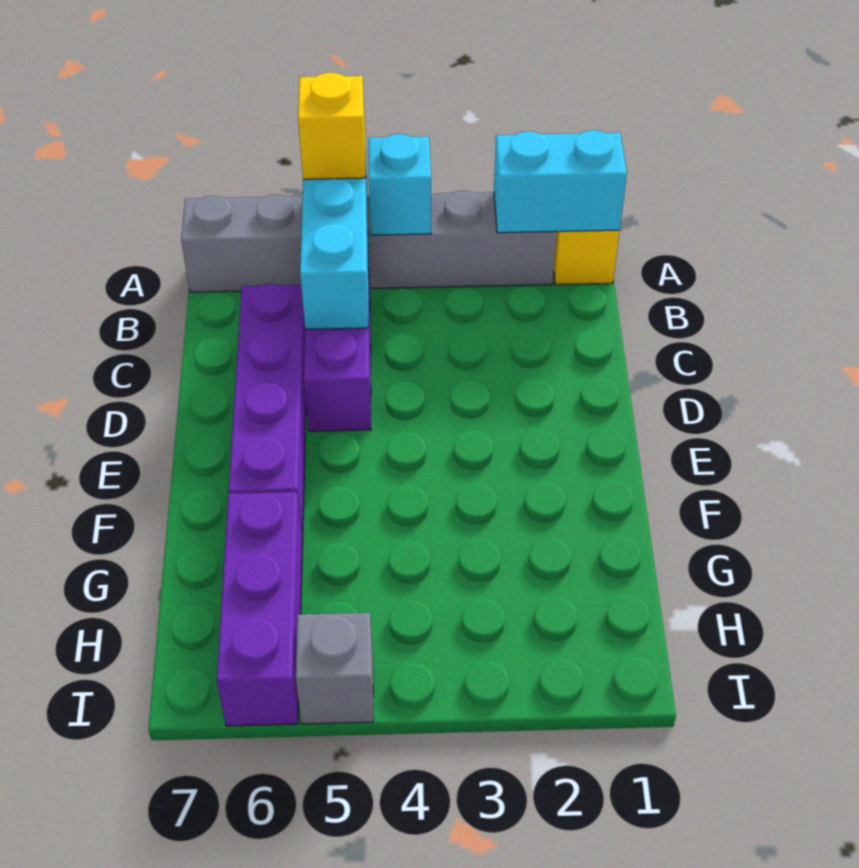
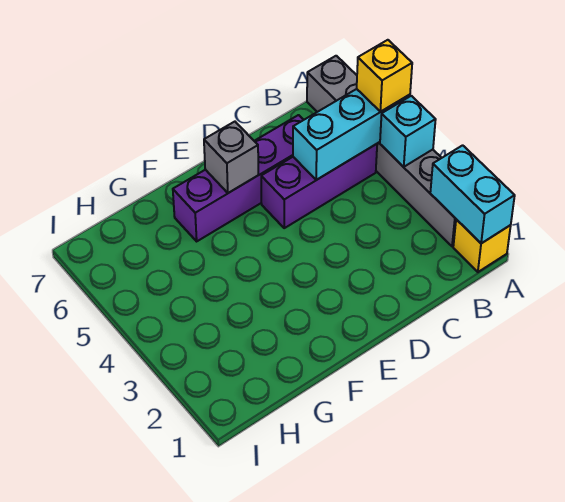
purple brick G6:I6 level 1 -> none
grey brick I5 level 1 -> grey brick E6 level 2

